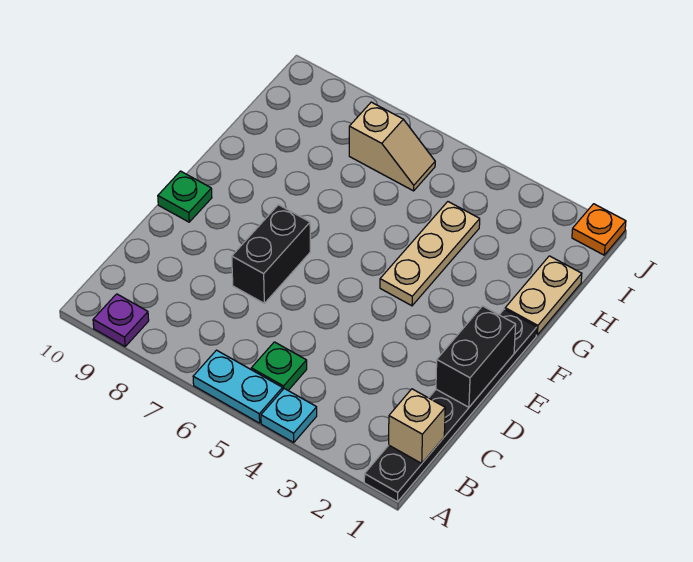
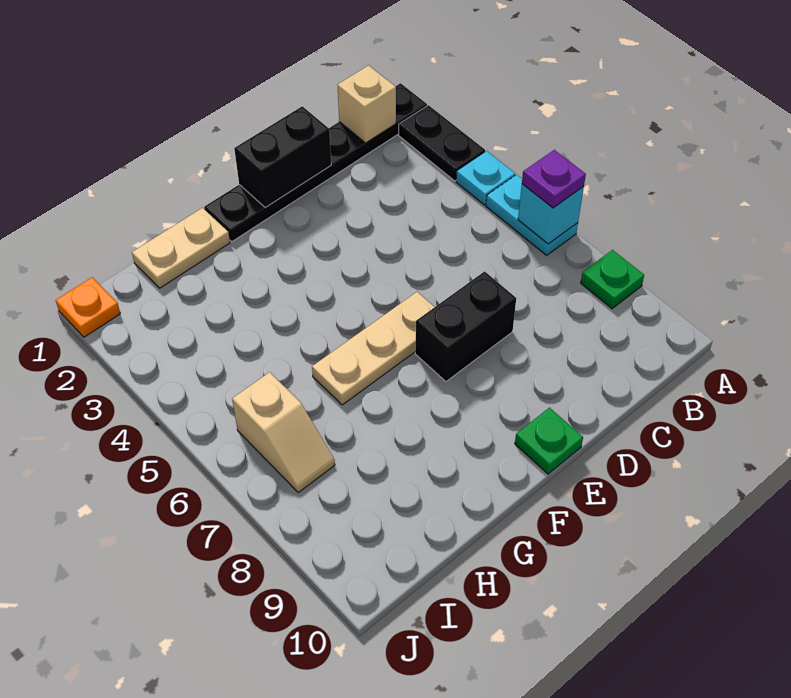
none -> black plate A2:A3 level 1
none -> cyan brick A6 level 2
purple plate A9 level 1 -> purple plate A6 level 3
green plate B5 level 1 -> green plate A8 level 1
tan plate F4:H4 level 1 -> tan plate E6:G6 level 1
tan slope I6:I7 level 1 top 7 -> tan slope I6:I7 level 1 top 6

